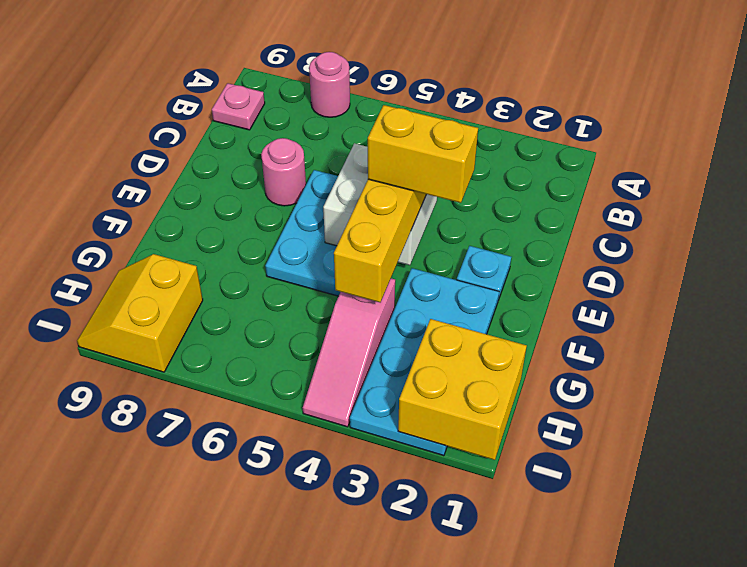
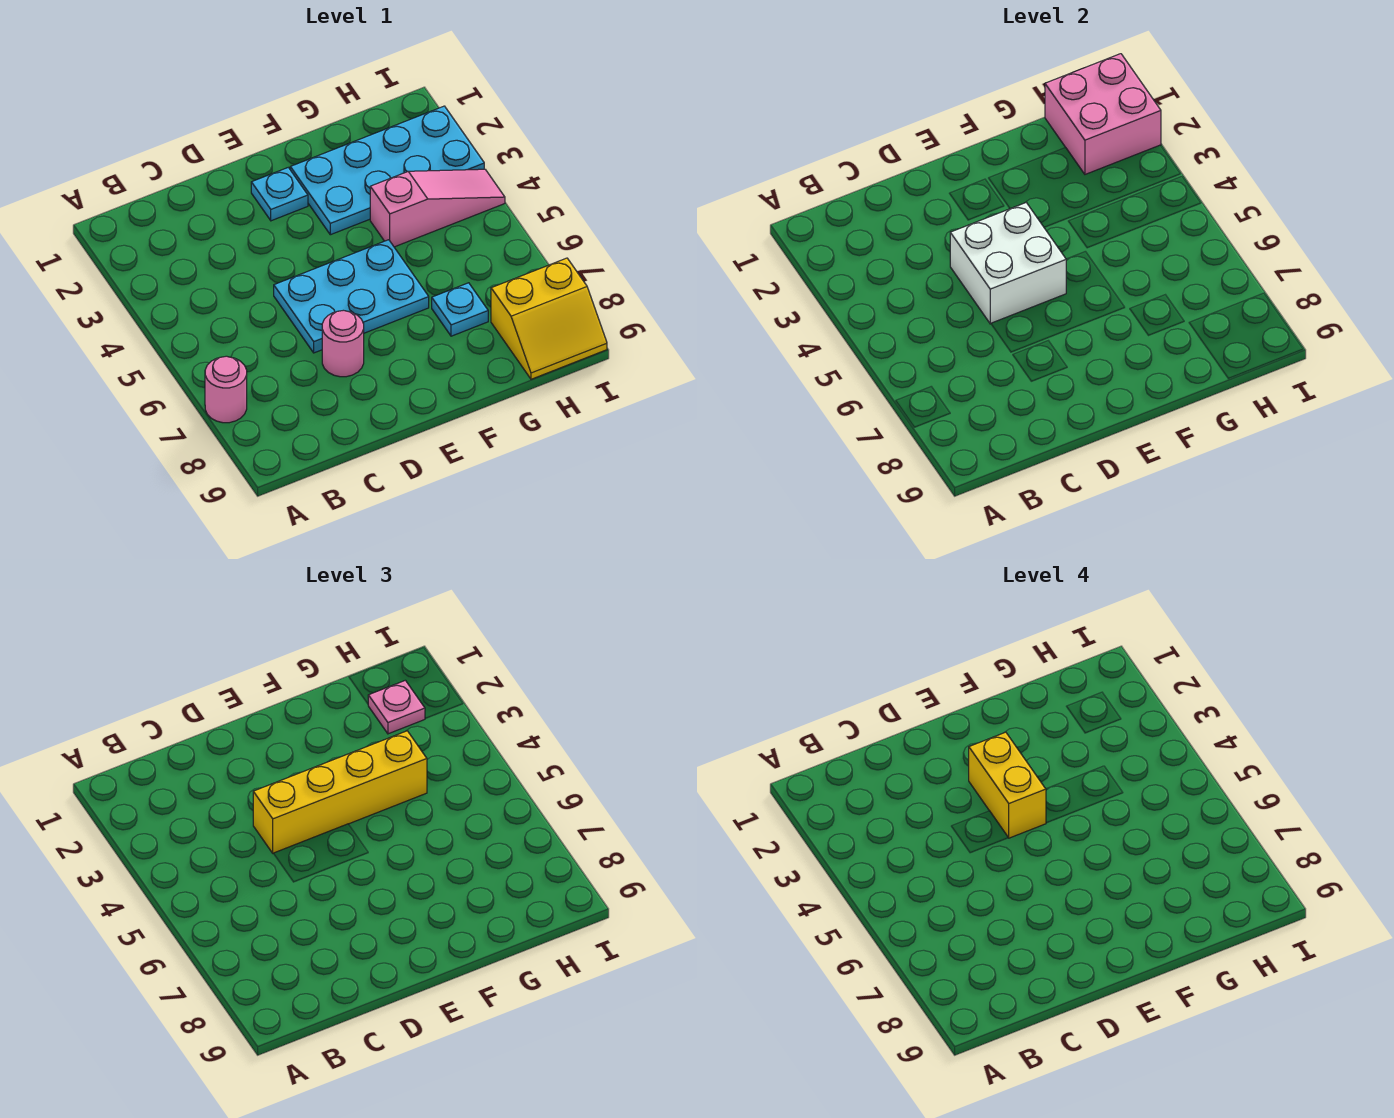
pink plate B9 level 1 -> pink plate H2 level 3
none -> cyan plate G7 level 1
yellow brick H1:I2 level 2 -> pink brick H1:I2 level 2

